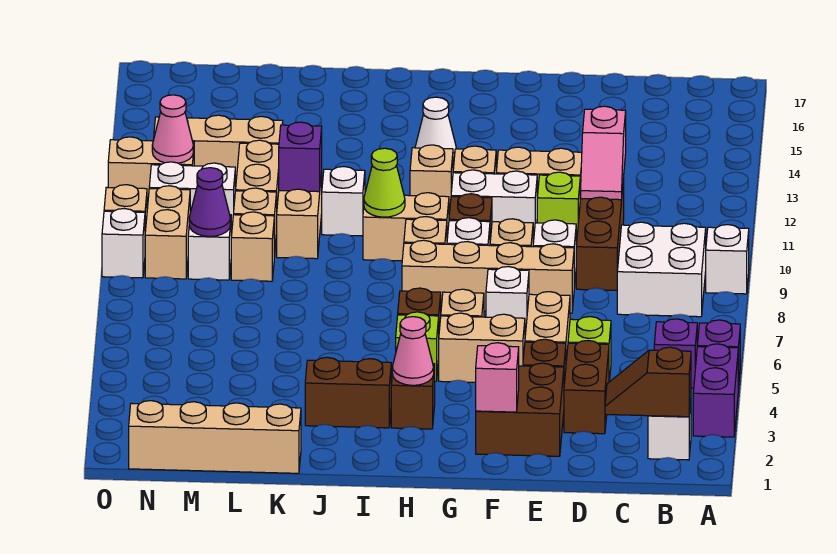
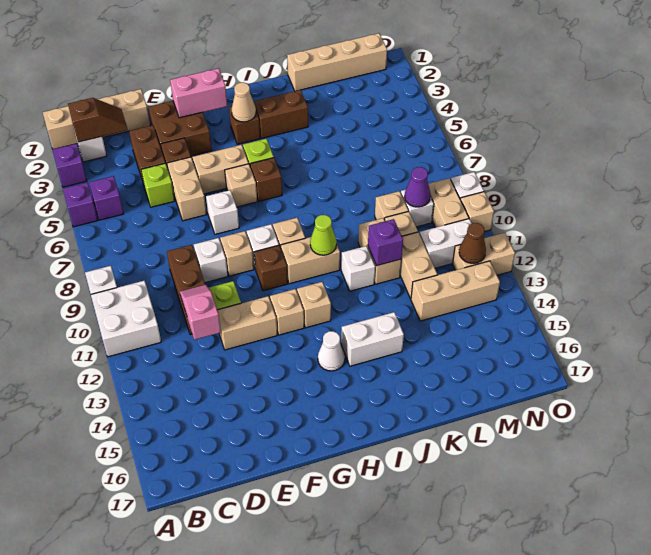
purple brick A3:A4 level 1 -> purple brick A3 level 1
white brick B8:C9 level 1 -> white brick A10:B11 level 1
tan brick E8:H8 level 1 -> tan brick A1:D1 level 1
pink brick F2 level 2 -> pink brick F2:G2 level 2
white brick F11:G11 level 1 -> white brick I14:J14 level 1
pink cone H3 level 2 -> tan cone H3 level 2
pink cone N12 level 2 -> brown cone N12 level 2

